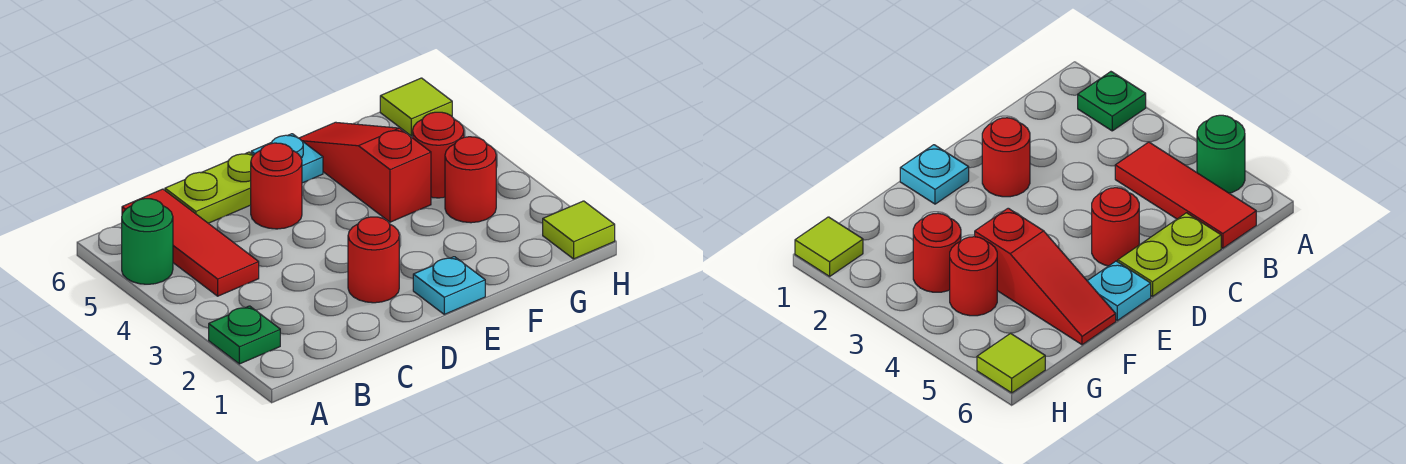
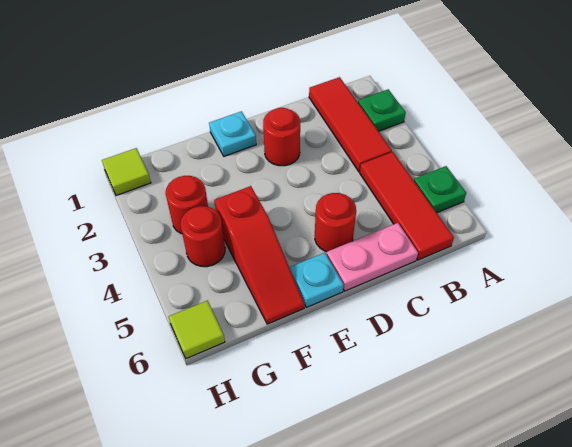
green round brick A5 level 1 -> green plate A5 level 1
none -> red tile B1:B3 level 1
lime plate C6:D6 level 1 -> pink plate C6:D6 level 1

